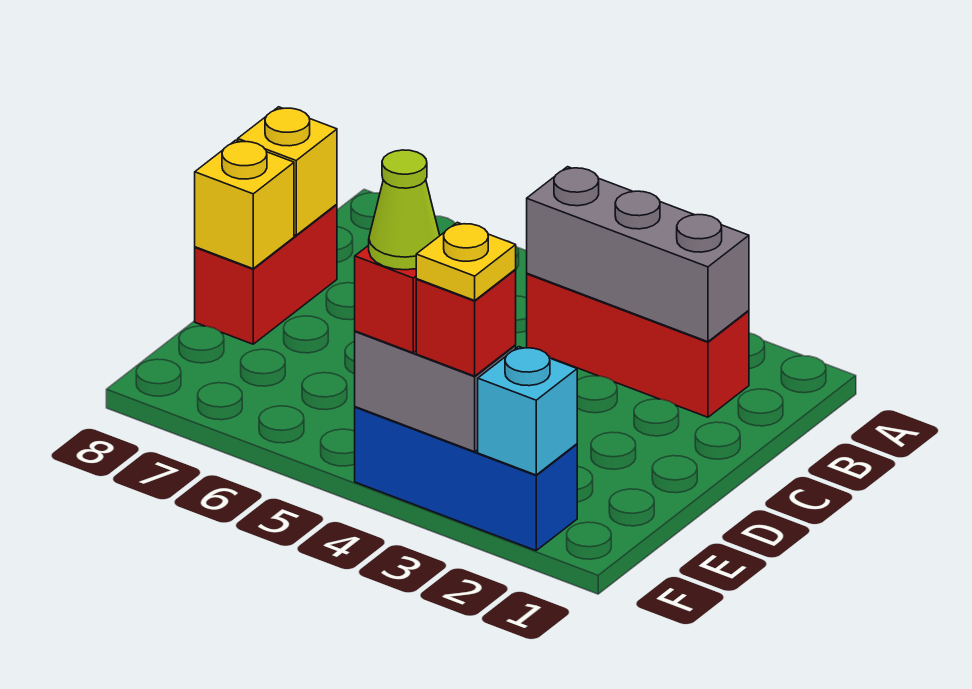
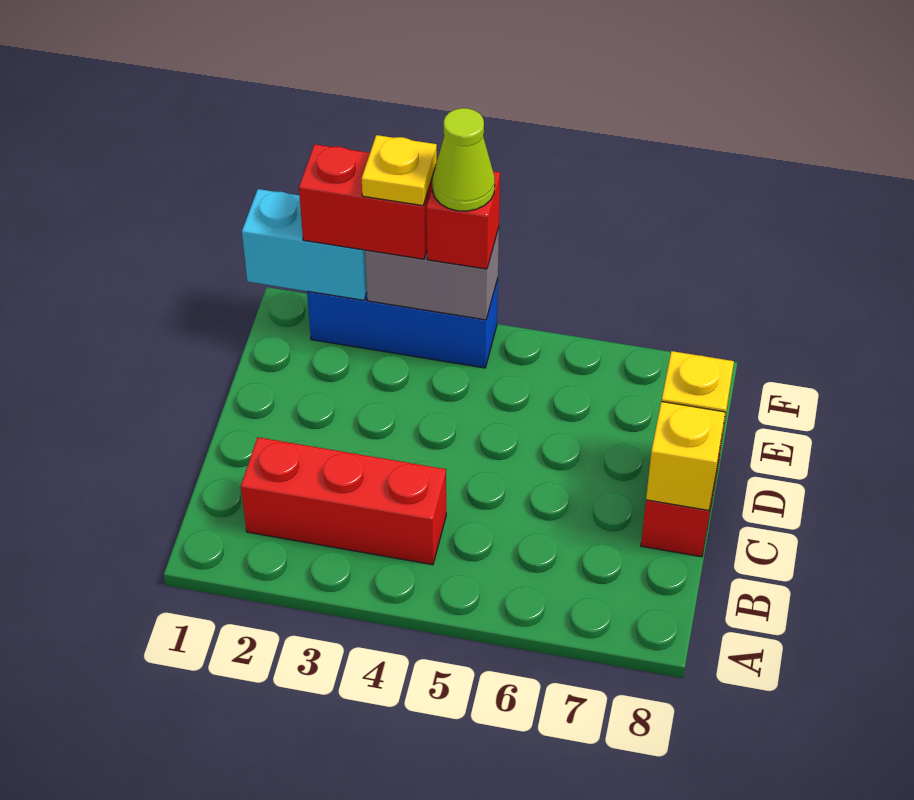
grey brick B2:B4 level 2 -> none
cyan brick F2 level 2 -> cyan brick F1:F2 level 2
red brick F3 level 3 -> red brick F2:F3 level 3

